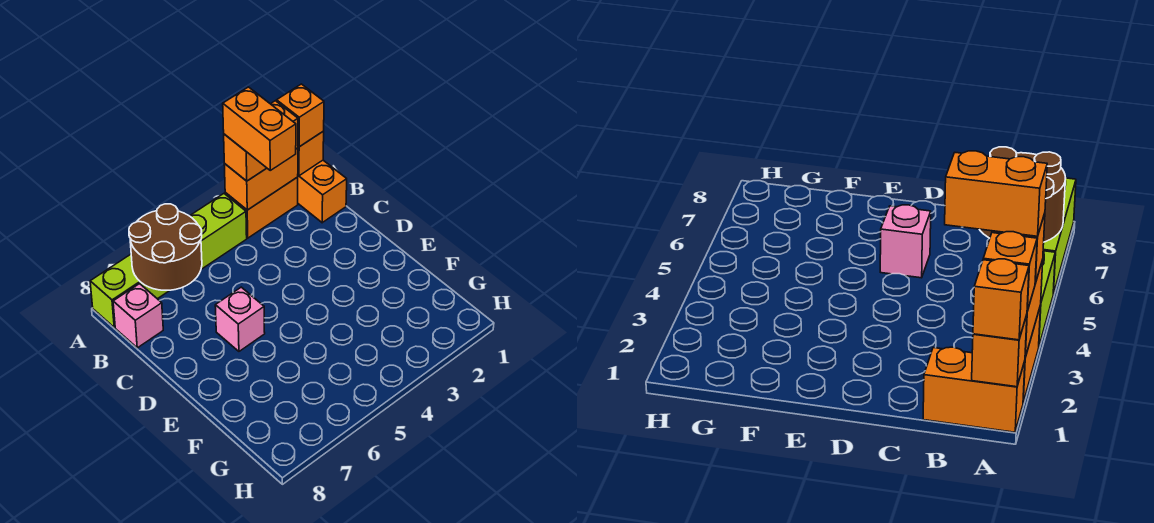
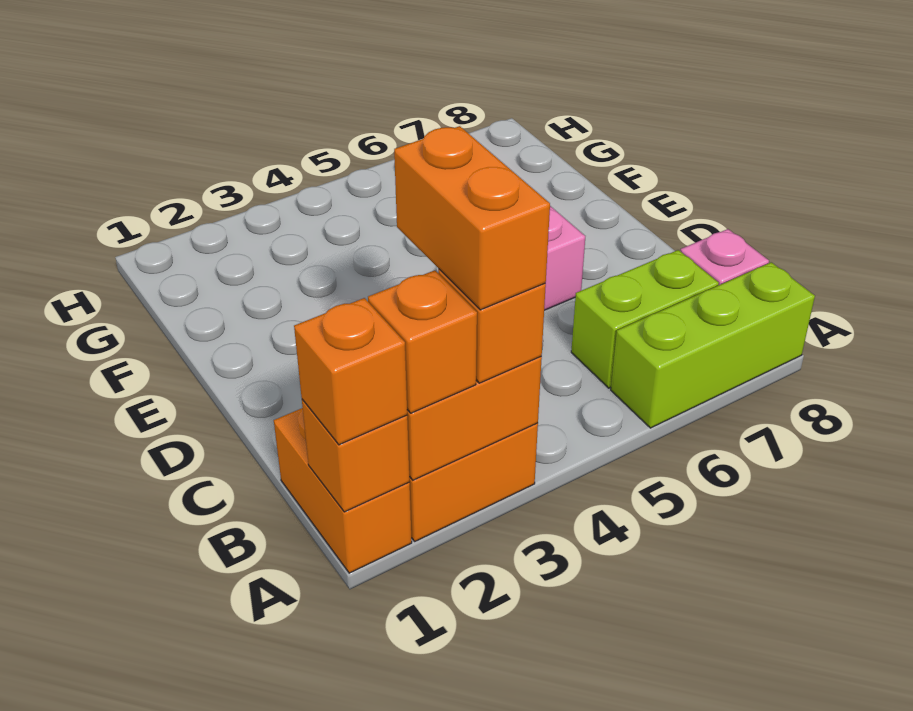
lime brick A4:A5 level 1 -> lime brick B6:B7 level 1
brown round brick A6:B7 level 2 -> none

